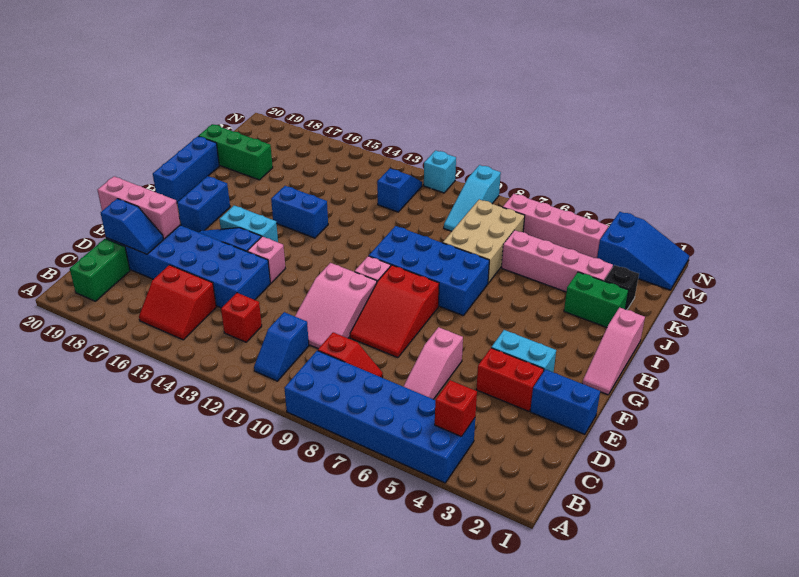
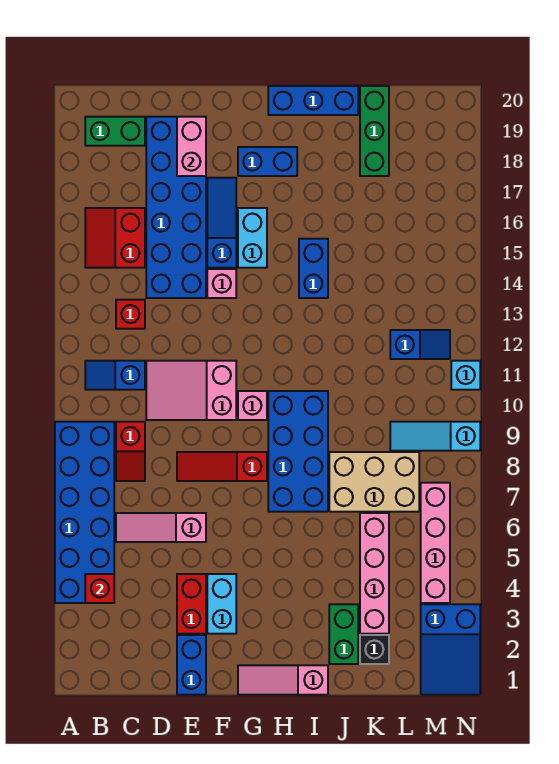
blue slope D18:D19 level 2 top 19 -> none
red slope E8:G9 level 1 top G -> red slope E8:G8 level 1 top G
pink brick E18:E20 level 2 -> pink brick E18:E19 level 2

